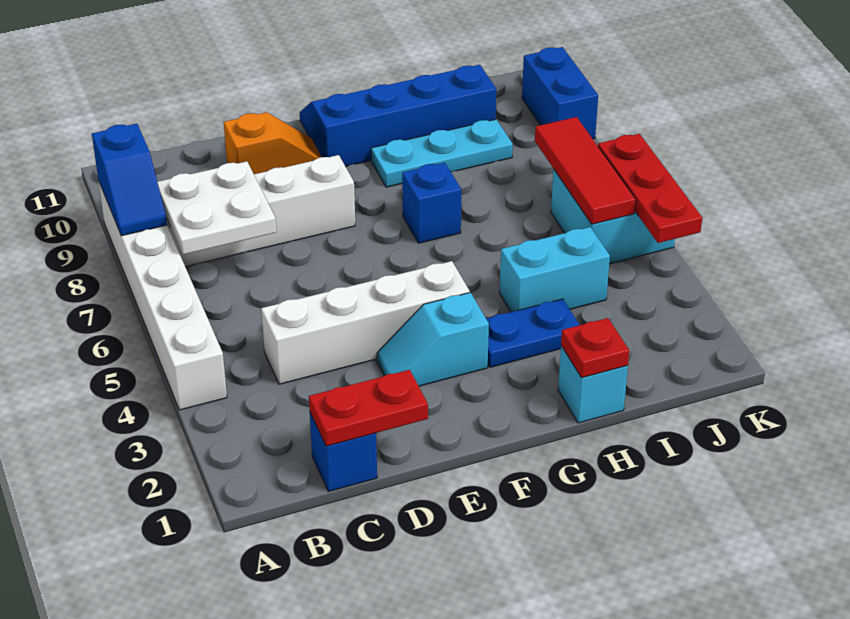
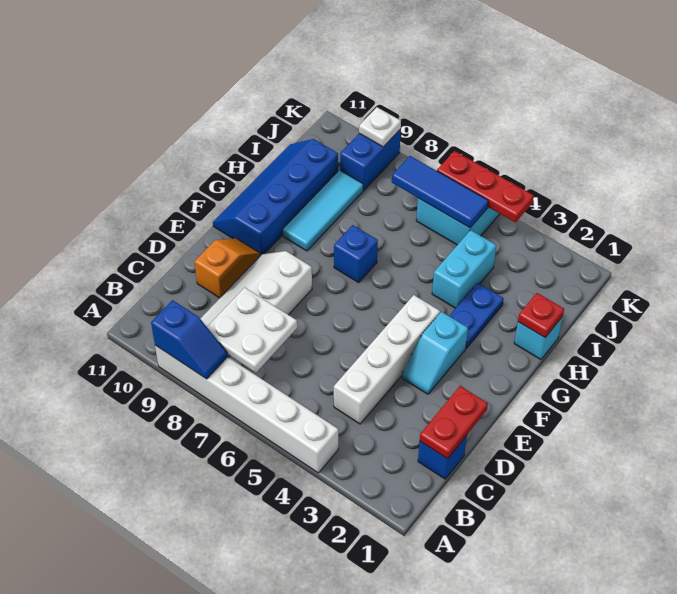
cyan plate G9:I9 level 1 -> cyan tile G9:I9 level 1
red tile J5:J7 level 2 -> blue tile J5:J7 level 2
blue brick K9:K10 level 1 -> blue brick J9:K9 level 1
none -> white plate K9 level 2

